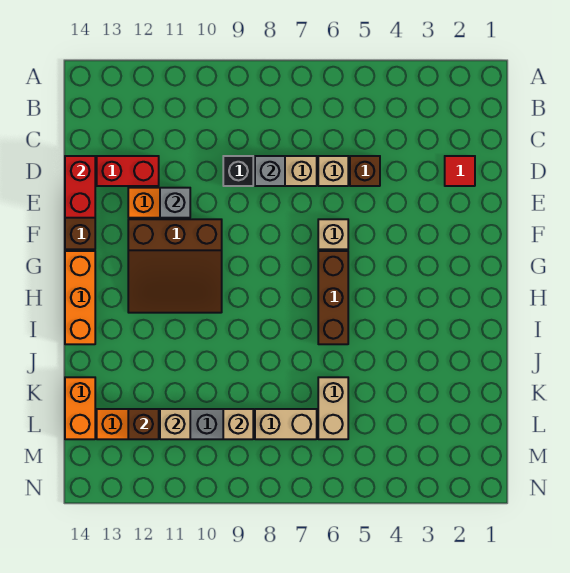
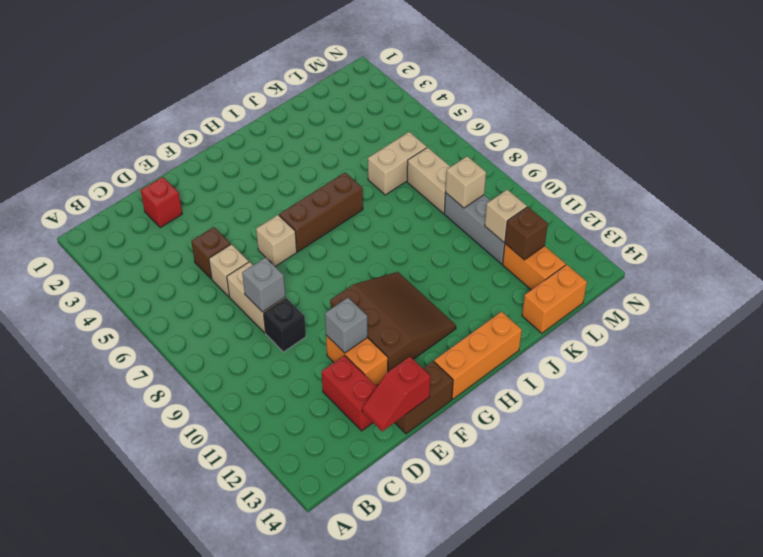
red tile D2 level 1 -> red brick D2 level 1
red brick D14:E14 level 2 -> red slope D14:E14 level 2 top E

